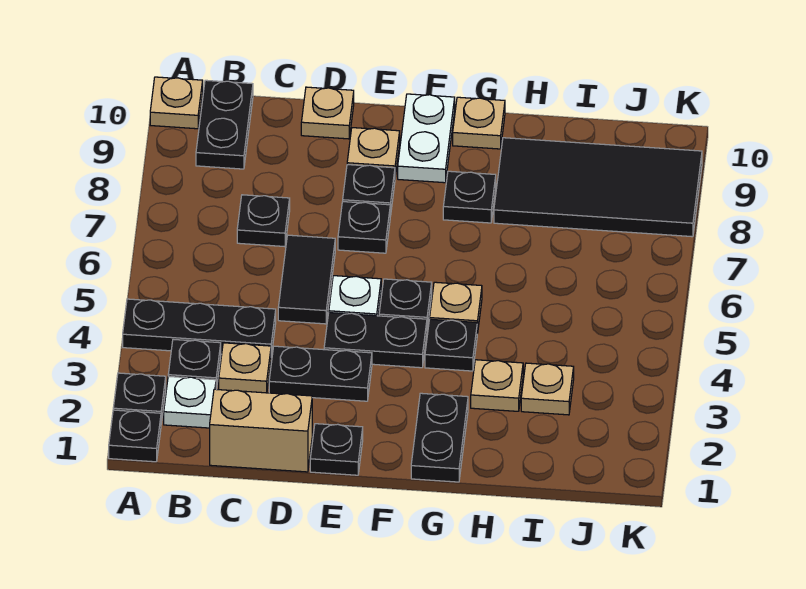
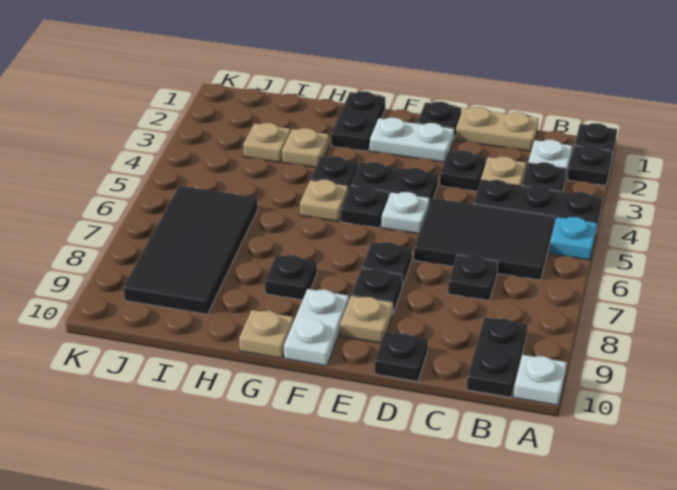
none -> cyan plate A5 level 1
tan plate A10 level 1 -> white plate A10 level 1
tan brick C1:D1 level 1 -> tan plate C1:D1 level 1
black plate D3:E3 level 1 -> black plate D3 level 1
black tile D5:D6 level 1 -> black tile B5:D6 level 1
tan plate D10 level 1 -> black plate D10 level 1
none -> white plate E2:F2 level 1
black tile H8:K9 level 1 -> black tile I6:J9 level 1

